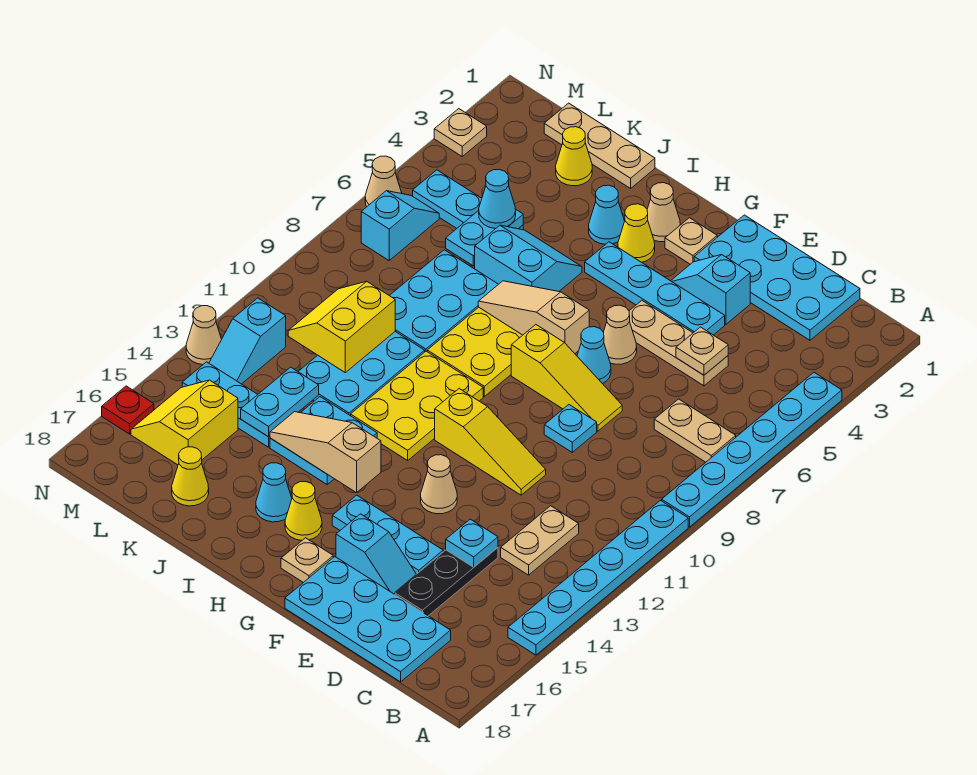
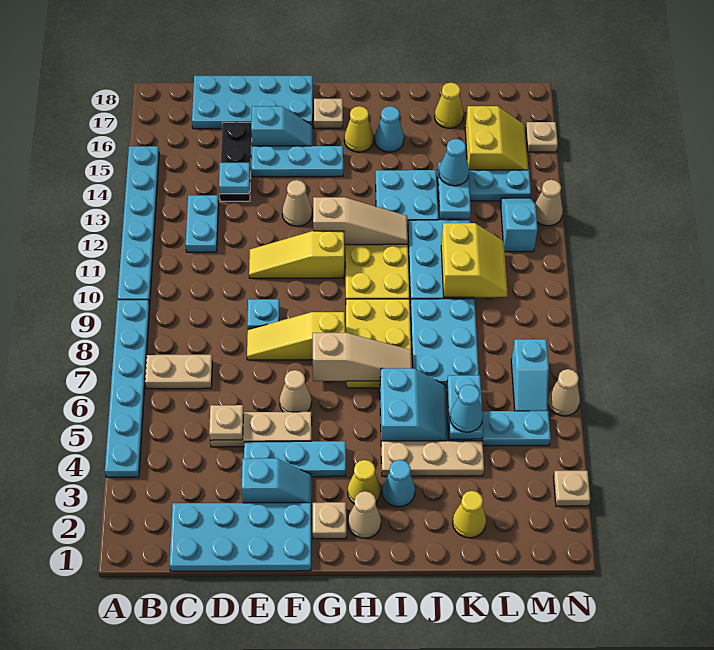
tan plate C12:C13 level 1 -> cyan plate C12:C13 level 1
cyan plate E4:H4 level 1 -> cyan plate E4:G4 level 1
cyan slope E16:F16 level 1 top F -> cyan slope E16:F16 level 1 top E
cyan cone F7 level 1 -> cyan cone K14 level 3
tan slope H14:J14 level 2 top H -> tan slope G12:I12 level 2 top G
cyan slope I5:J6 level 1 top 6 -> cyan slope I5:J6 level 1 top I
tan plate J1:L1 level 1 -> tan plate I4:K4 level 1
red plate N16 level 1 -> tan plate N16 level 1

